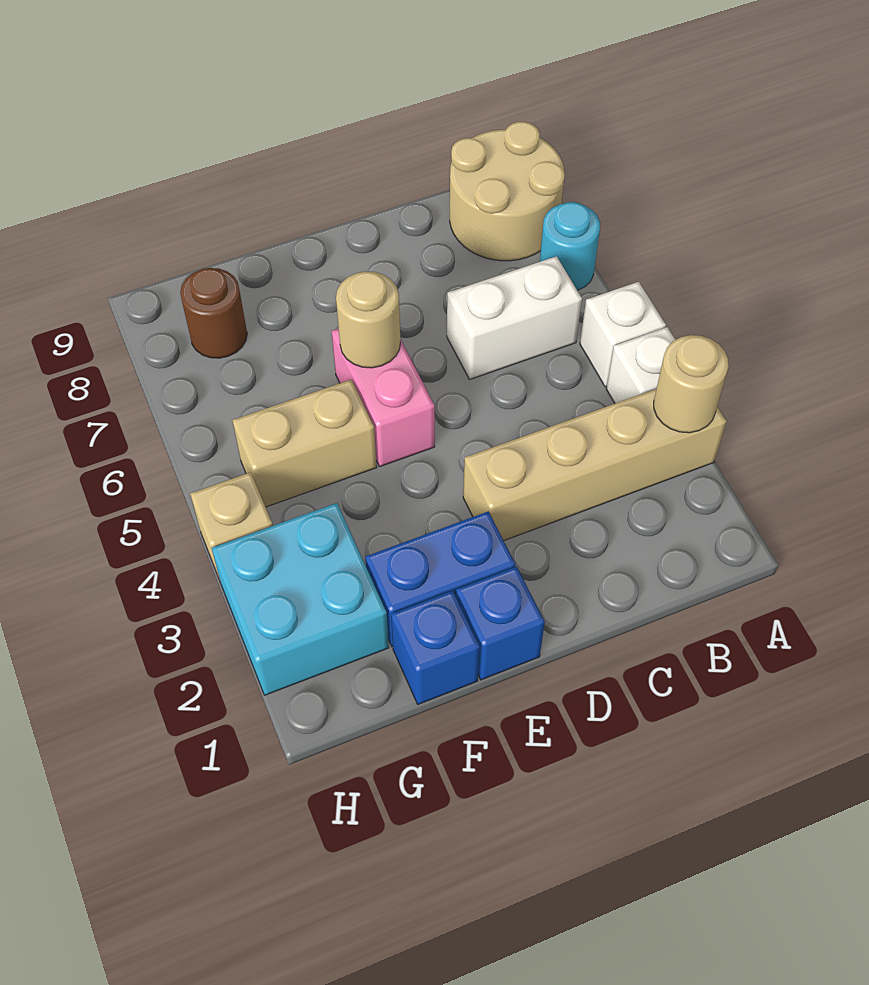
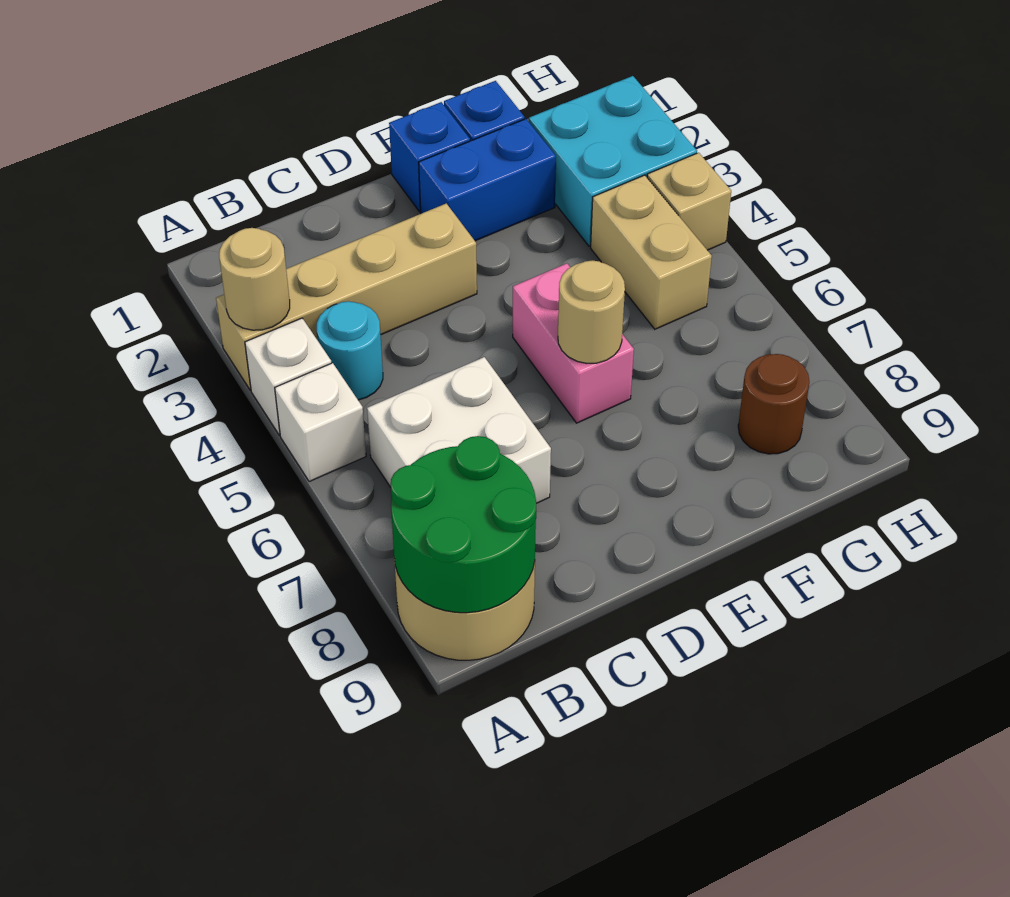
cyan round brick A7 level 1 -> cyan round brick B4 level 1
none -> green round brick A8:B9 level 2
white brick B6:C6 level 1 -> white brick B6:C7 level 1
tan brick F5:G5 level 1 -> tan brick G4:G5 level 1

